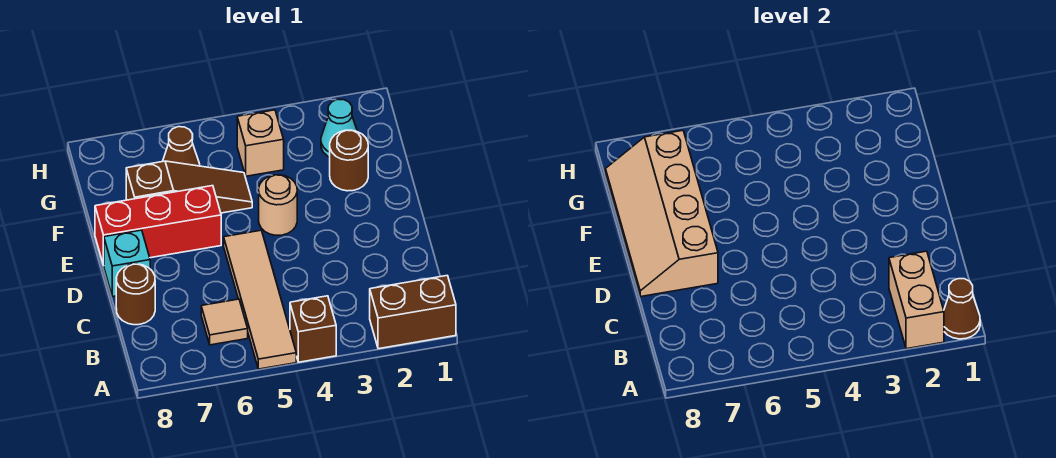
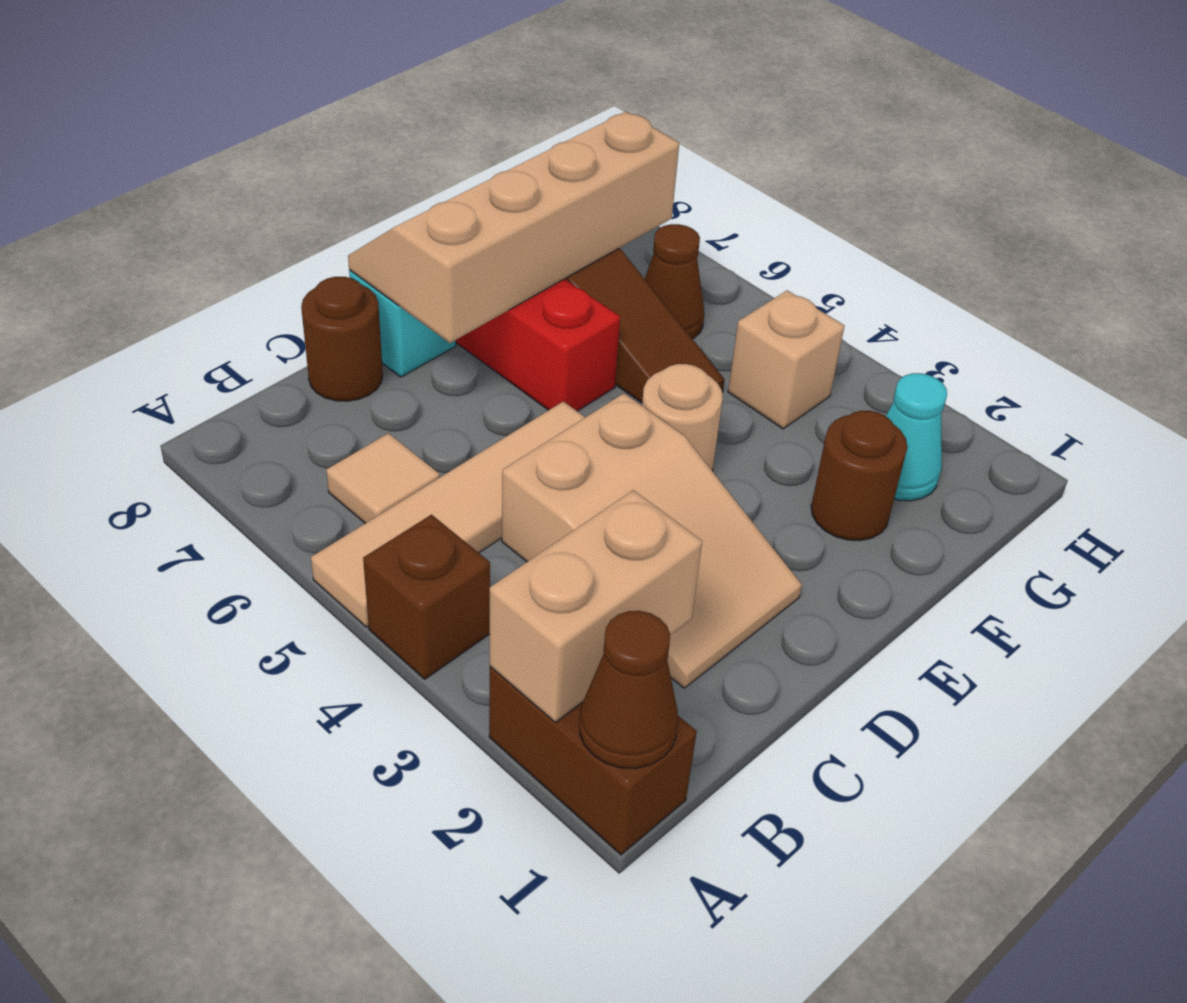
none -> tan slope C2:D4 level 1 top 4

